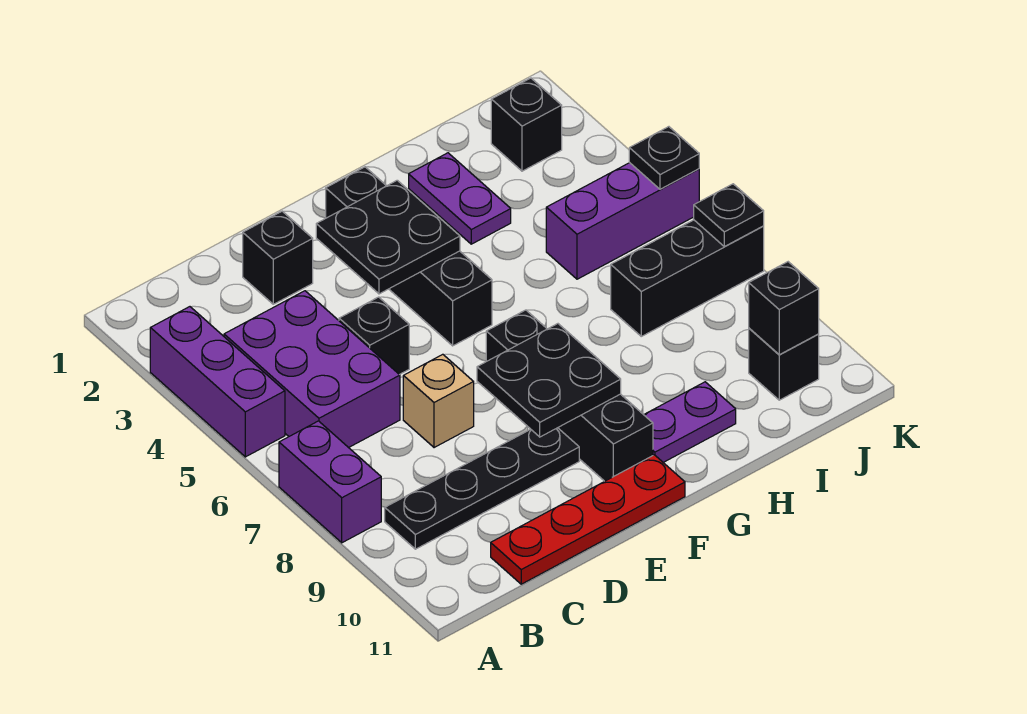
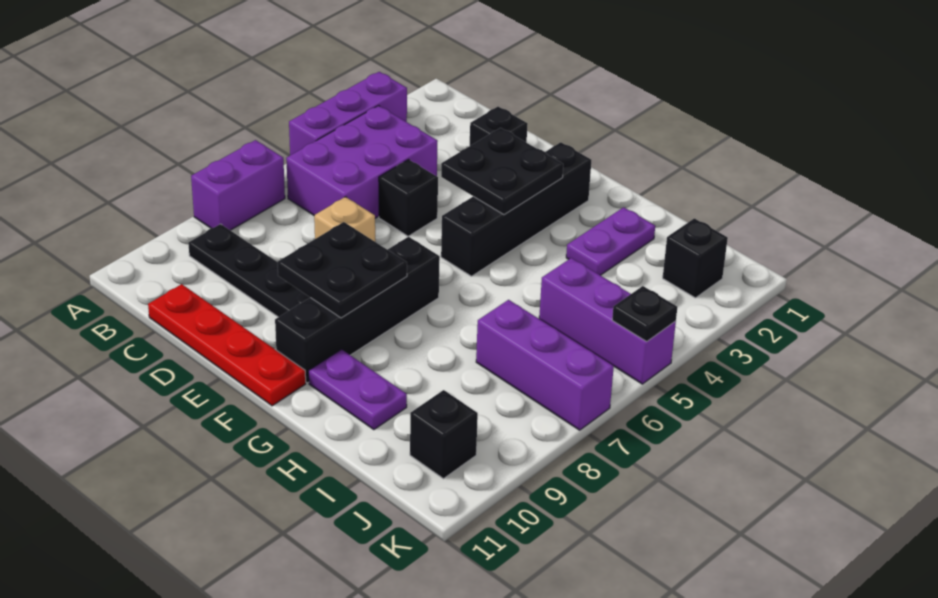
black brick I7:K7 level 1 -> purple brick I7:K7 level 1
black brick J10 level 2 -> none
black plate K7 level 2 -> none

